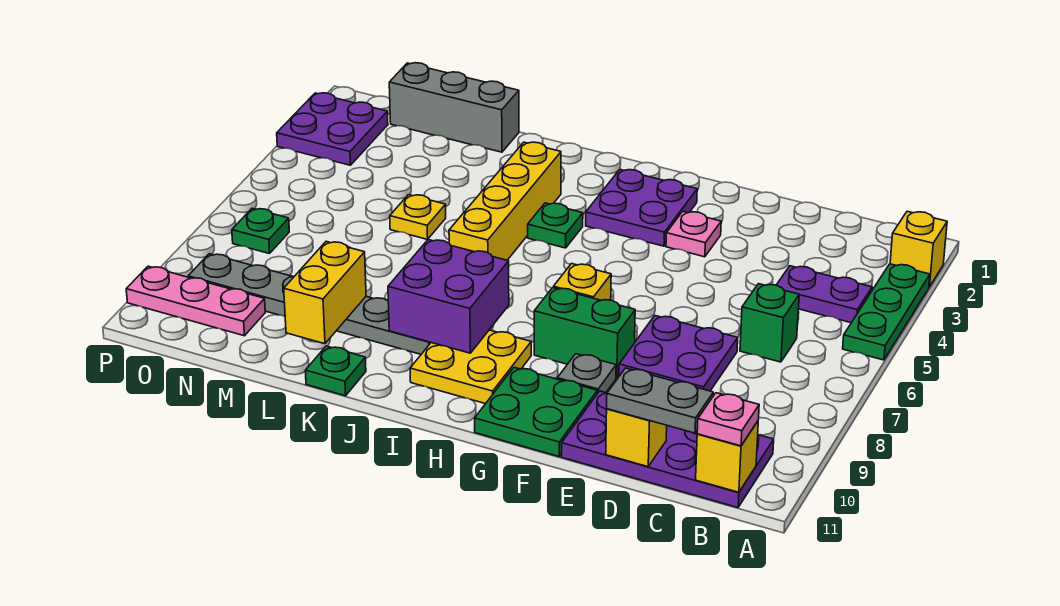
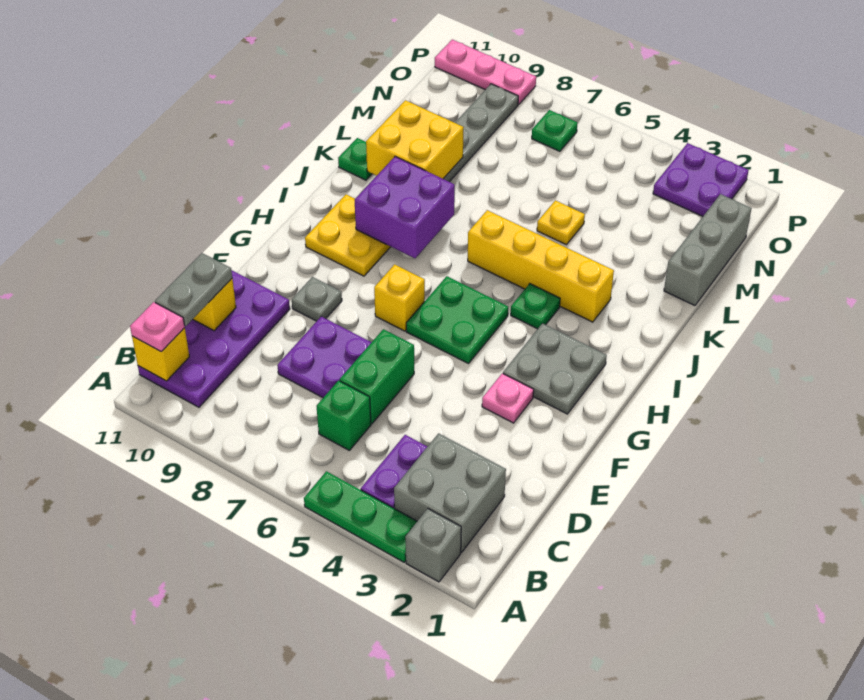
yellow brick A2 level 1 -> grey brick A2 level 1
none -> grey brick B2:C3 level 1
green brick F8:G8 level 1 -> green brick D6:E6 level 1
green plate F10:G11 level 1 -> green plate G5:H6 level 1
purple plate G2:H3 level 1 -> grey plate G2:H3 level 1
yellow brick L9:L10 level 2 -> yellow brick K9:L10 level 2
pink plate N10:P10 level 1 -> pink plate P9:P11 level 1

